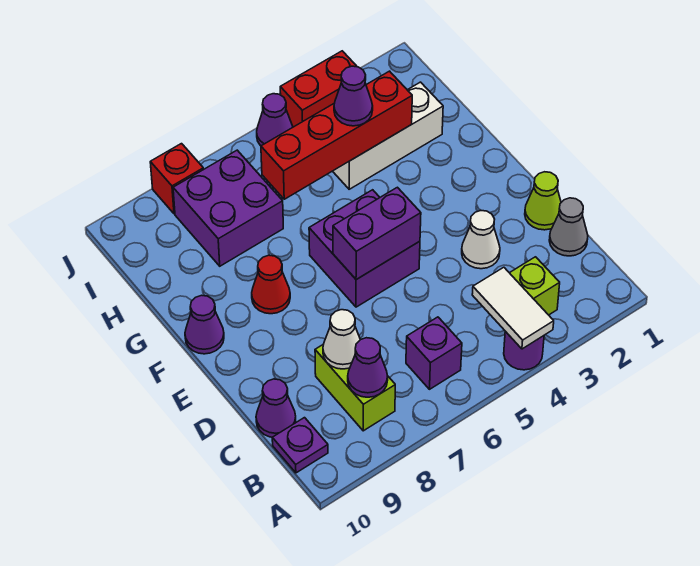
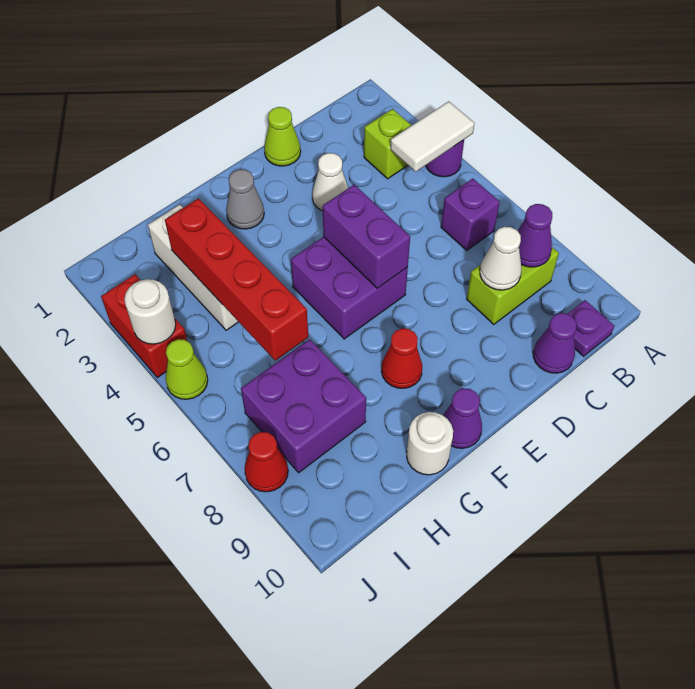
grey cone C1 level 1 -> grey cone F2 level 1
none -> white round brick G10 level 1
purple cone H4 level 3 -> none
none -> white round brick J4 level 2
purple cone J5 level 1 -> lime cone J5 level 1
red brick J8 level 1 -> red cone J8 level 1

